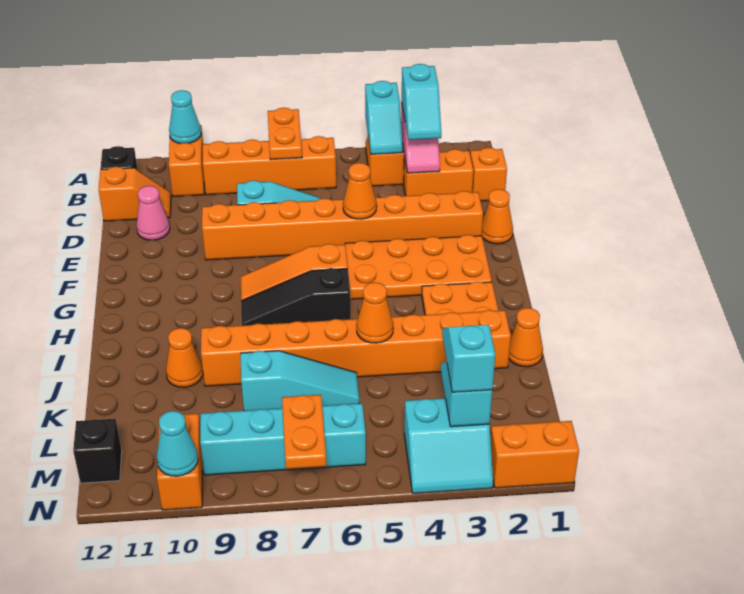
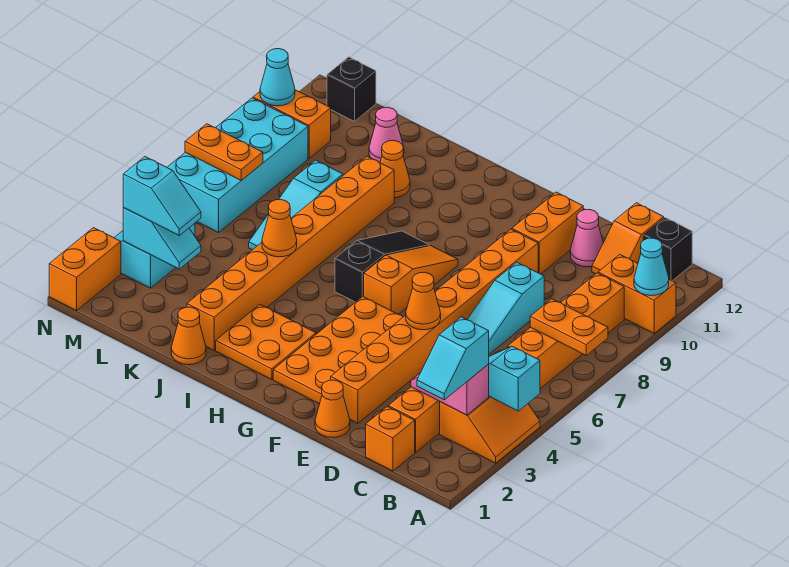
cyan slope B3:C3 level 3 top B -> cyan slope B2:B3 level 3 top 3
none -> orange brick E10:E11 level 1
none -> pink cone K11 level 1
cyan brick M6:M9 level 1 -> cyan brick M6:N9 level 1

